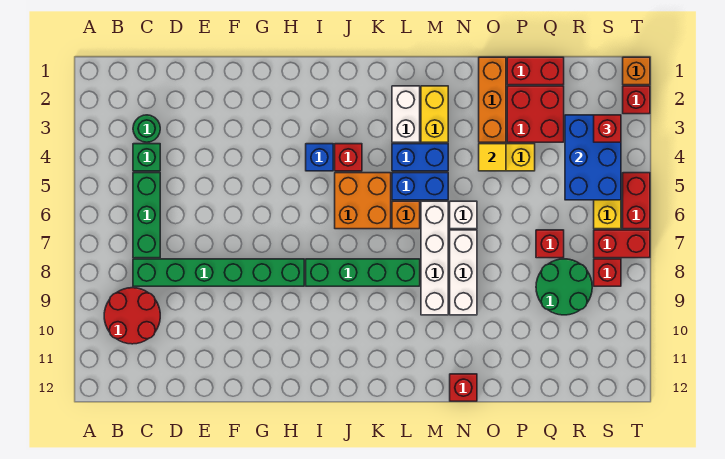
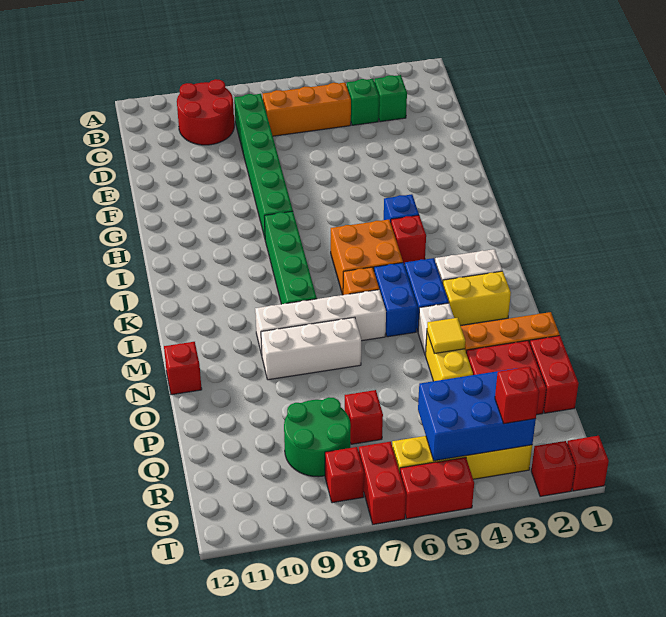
green round brick C3 level 1 -> green brick C3 level 1
green brick C5:C7 level 1 -> orange brick C5:C7 level 1
white brick N6 level 1 -> white brick N4 level 1
orange brick T1 level 1 -> red brick T1 level 1

